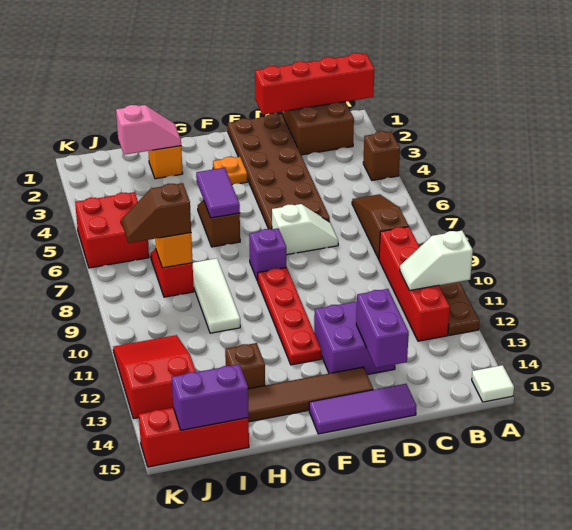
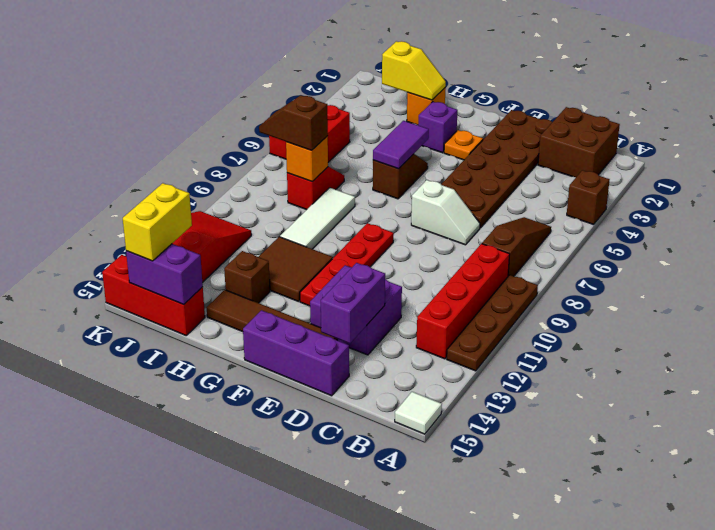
red brick A1:D1 level 2 -> none
white slope A11:B11 level 2 top A -> none
purple tile D15:F15 level 1 -> purple brick D15:F15 level 1
purple brick F8 level 1 -> purple brick G3 level 1
none -> brown tile G11:H12 level 1
pink slope H2:I2 level 2 top I -> yellow slope H2:I2 level 2 top I
none -> yellow brick J14:J15 level 3

